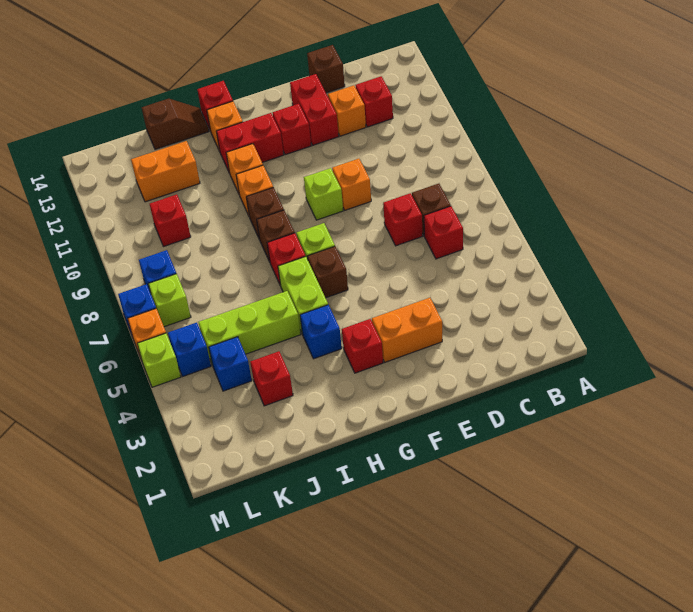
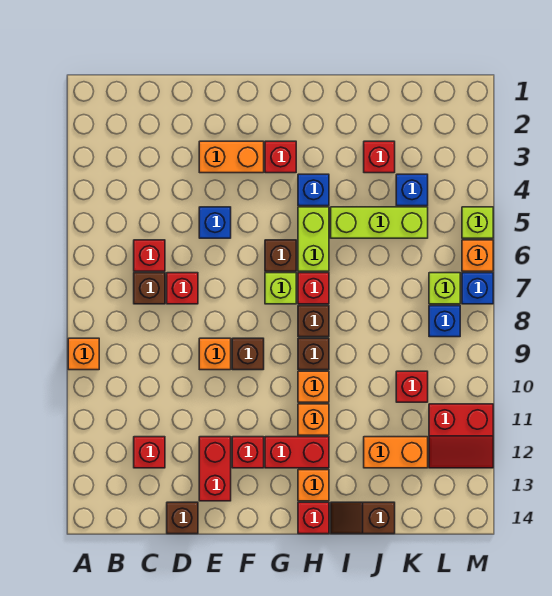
orange brick D12 level 1 -> orange brick A9 level 1
lime brick F9 level 1 -> brown brick F9 level 1
blue brick L5 level 1 -> blue brick E5 level 1
none -> red slope L11:M12 level 1 top 11

